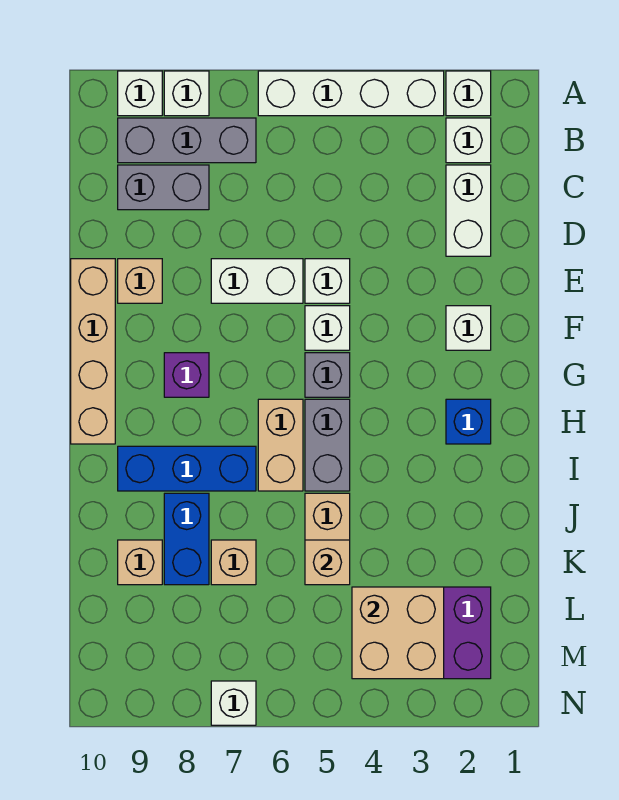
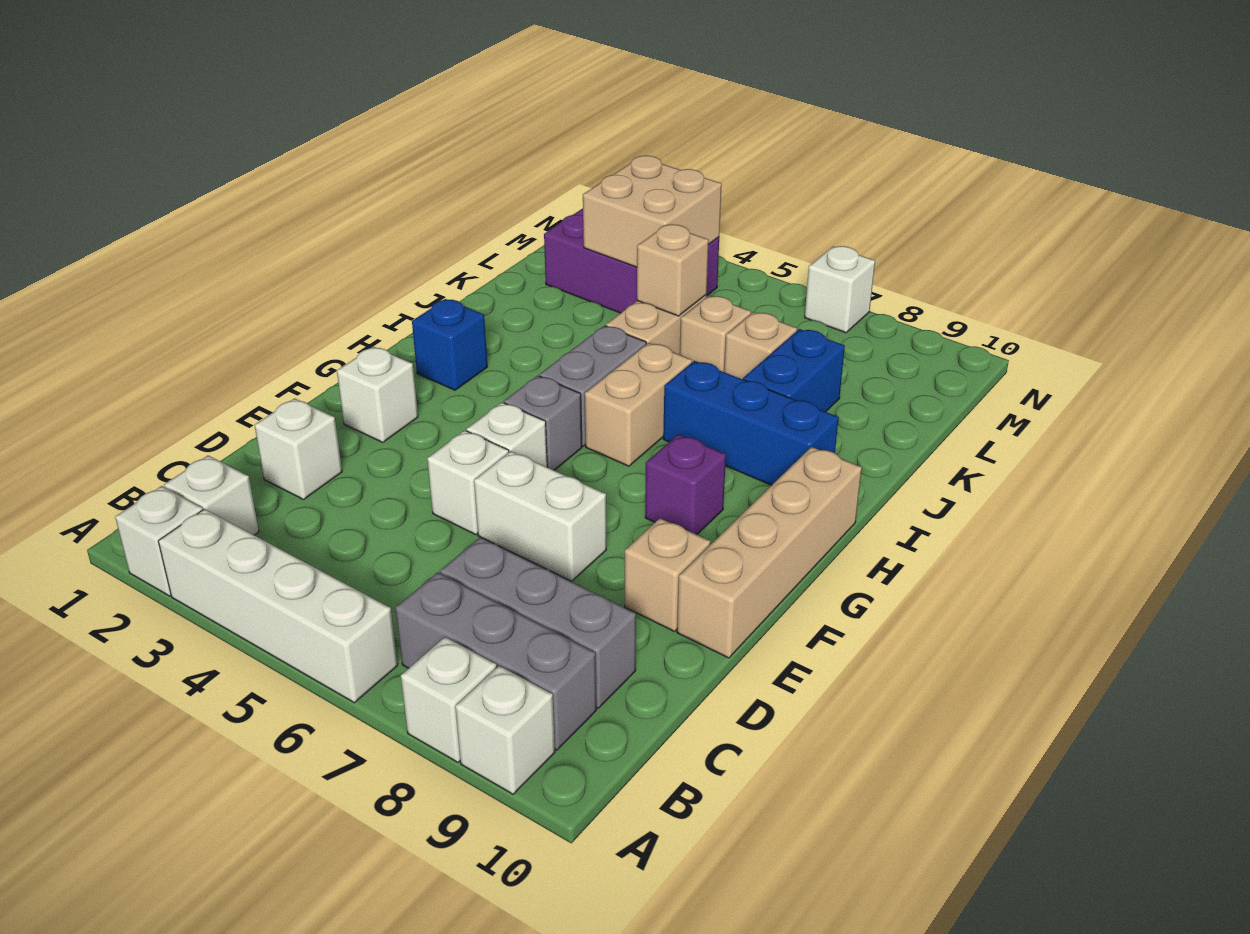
white brick C2:D2 level 1 -> white brick D2 level 1
grey brick C8:C9 level 1 -> grey brick C7:C9 level 1
tan brick K9 level 1 -> tan brick K6 level 1

